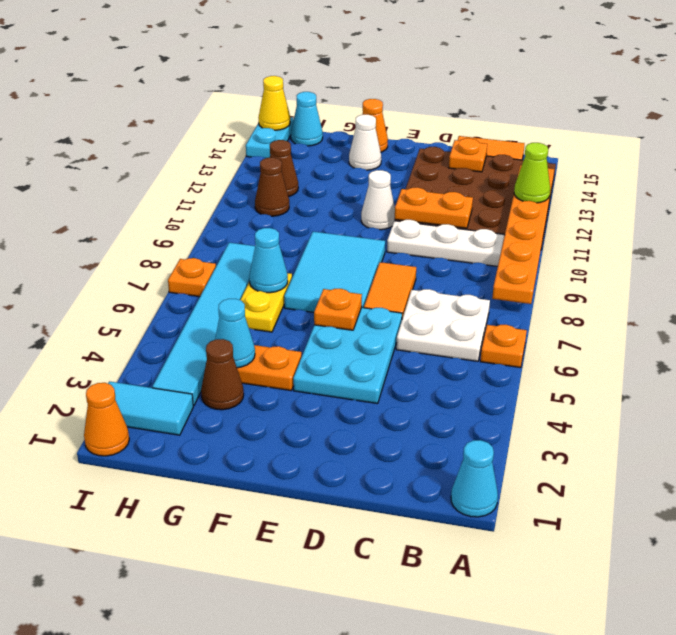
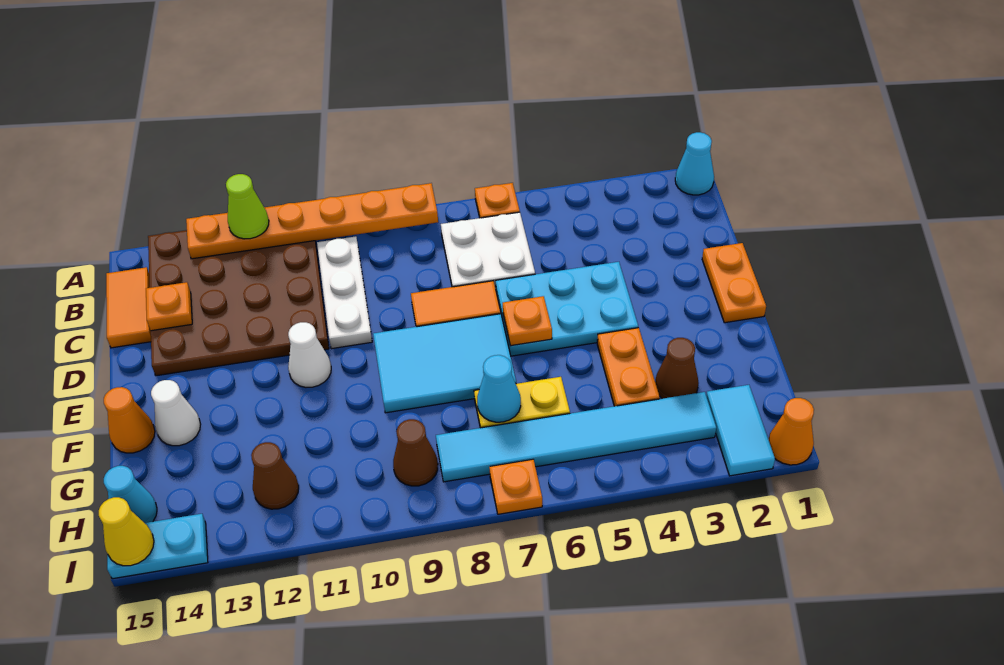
orange plate C11:D11 level 2 -> orange plate D1:E1 level 1
cyan cone G4 level 2 -> none
brown cone H11 level 1 -> brown cone H9 level 1

